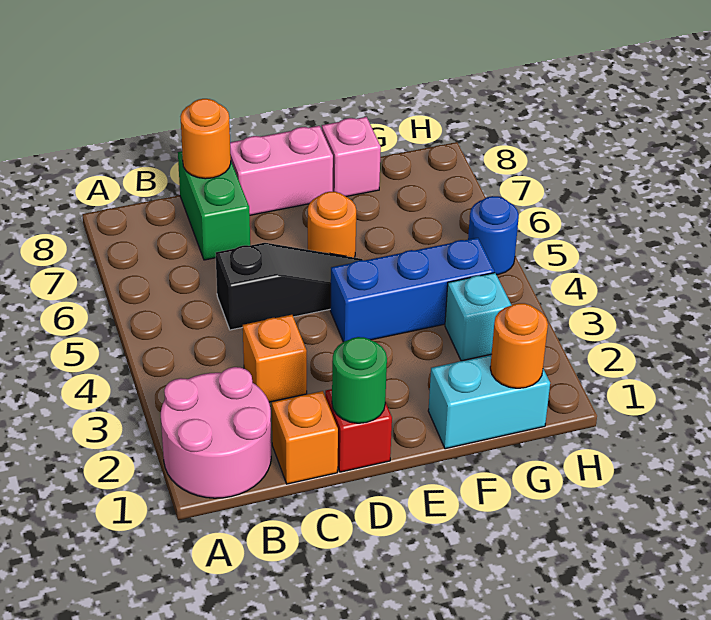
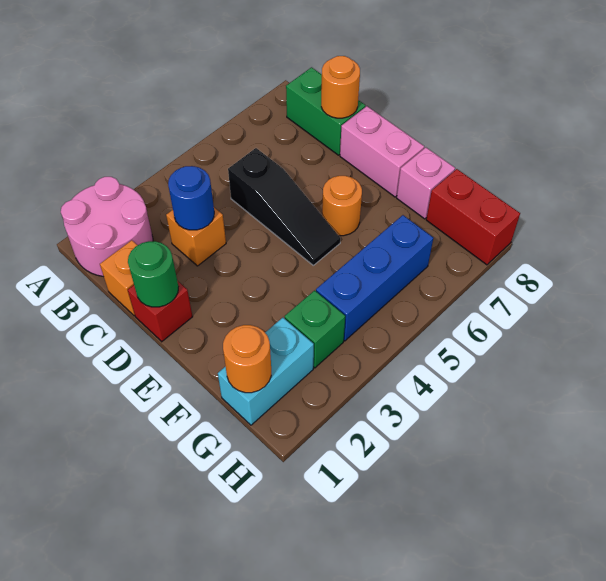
green brick C7:C8 level 1 -> green brick B8:C8 level 1
blue brick E4:G4 level 1 -> blue brick G4:G6 level 1
cyan brick F1:G1 level 1 -> cyan brick G1:G2 level 1
cyan brick G3 level 1 -> green brick G3 level 1
none -> red brick G8:H8 level 1
blue round brick H5 level 1 -> blue round brick C3 level 2

